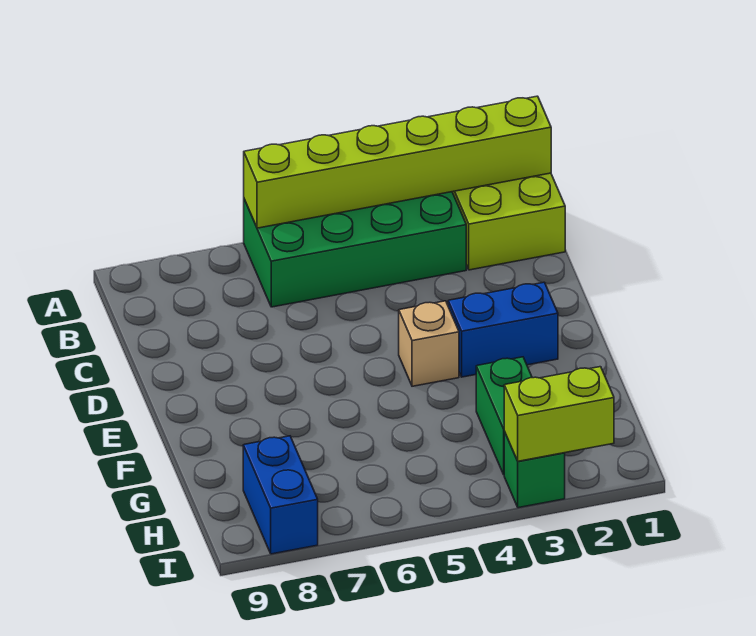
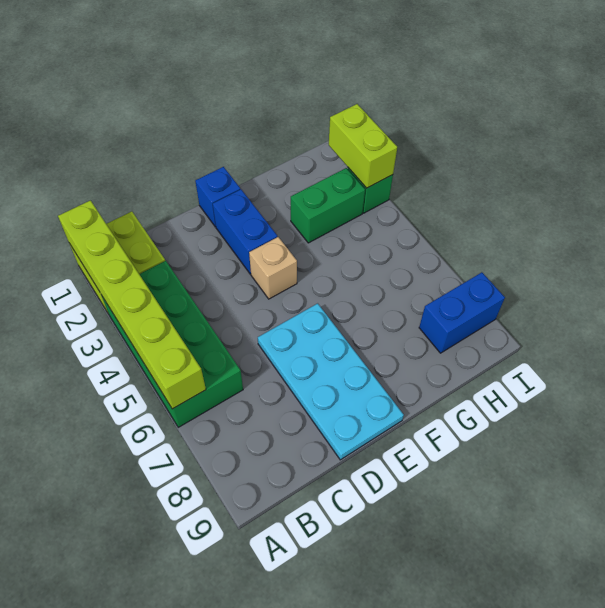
none -> cyan plate D6:E9 level 1
none -> blue brick E1 level 1

